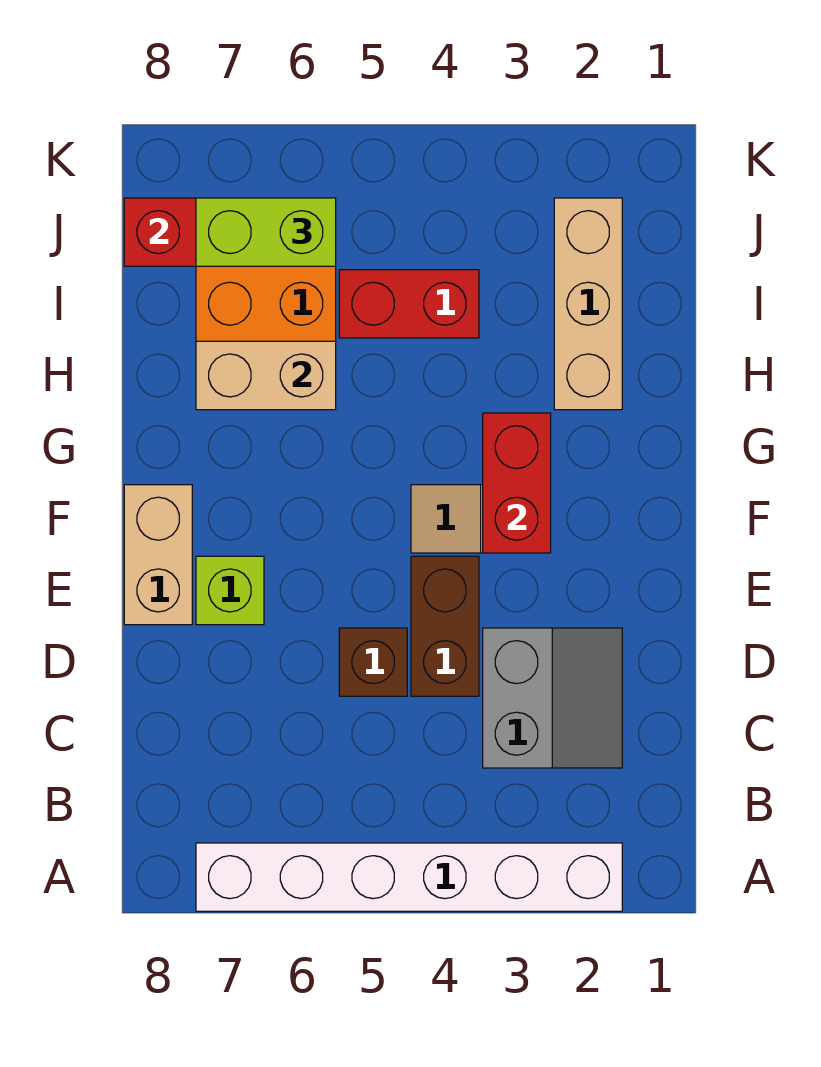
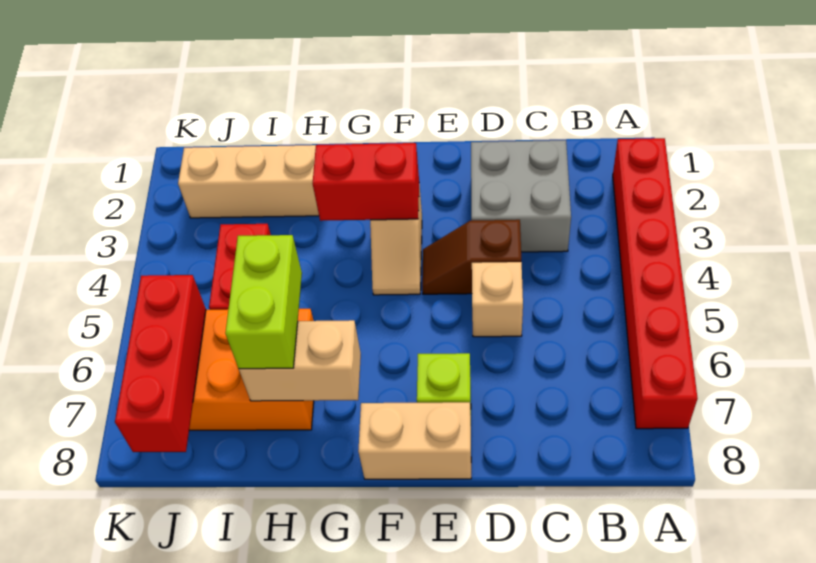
white brick A2:A7 level 1 -> red brick A2:A7 level 1
grey slope C2:D3 level 1 top 3 -> grey brick C2:D3 level 1
brown brick D4:E4 level 1 -> brown slope D4:E4 level 1 top D
brown brick D5 level 1 -> tan brick D5 level 1
tan brick H6:H7 level 2 -> tan brick G7:H7 level 2
lime brick J6:J7 level 3 -> lime brick H6:H7 level 3

